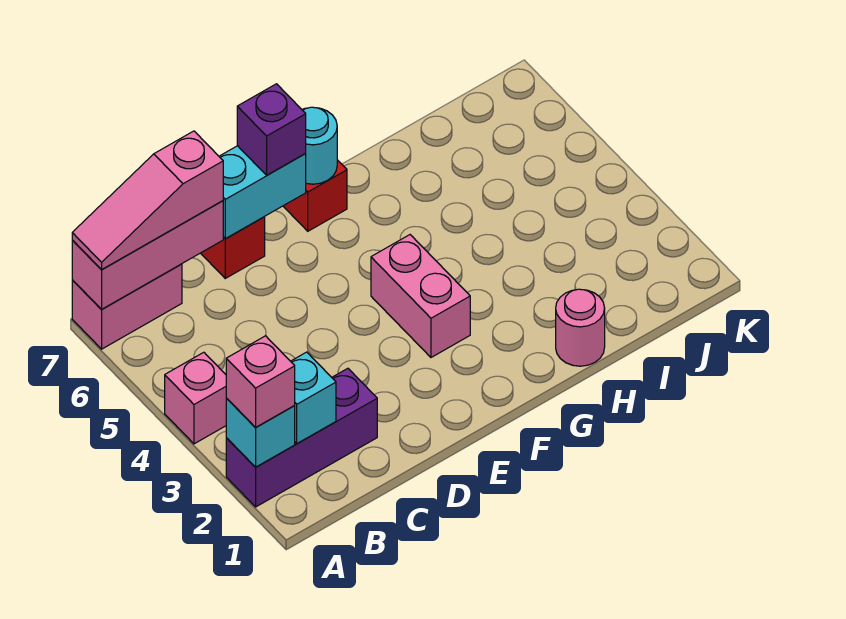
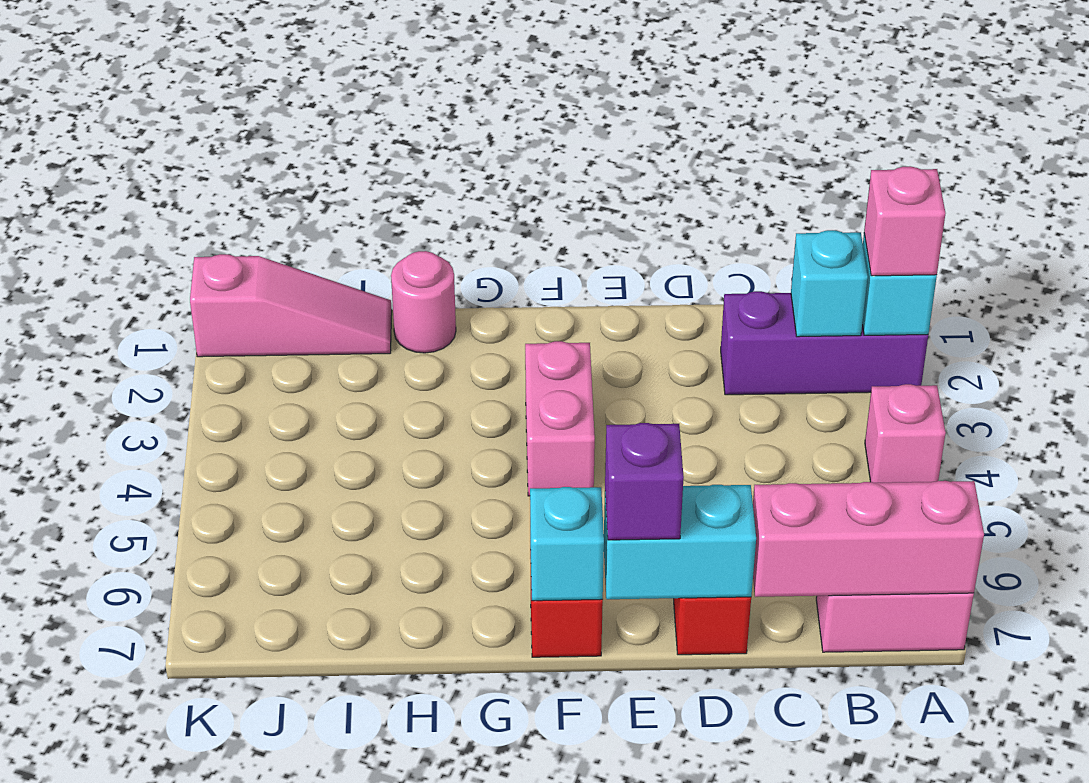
pink slope A7:C7 level 3 top C -> pink slope I1:K1 level 1 top K
cyan round brick F7 level 2 -> cyan brick F7 level 2

